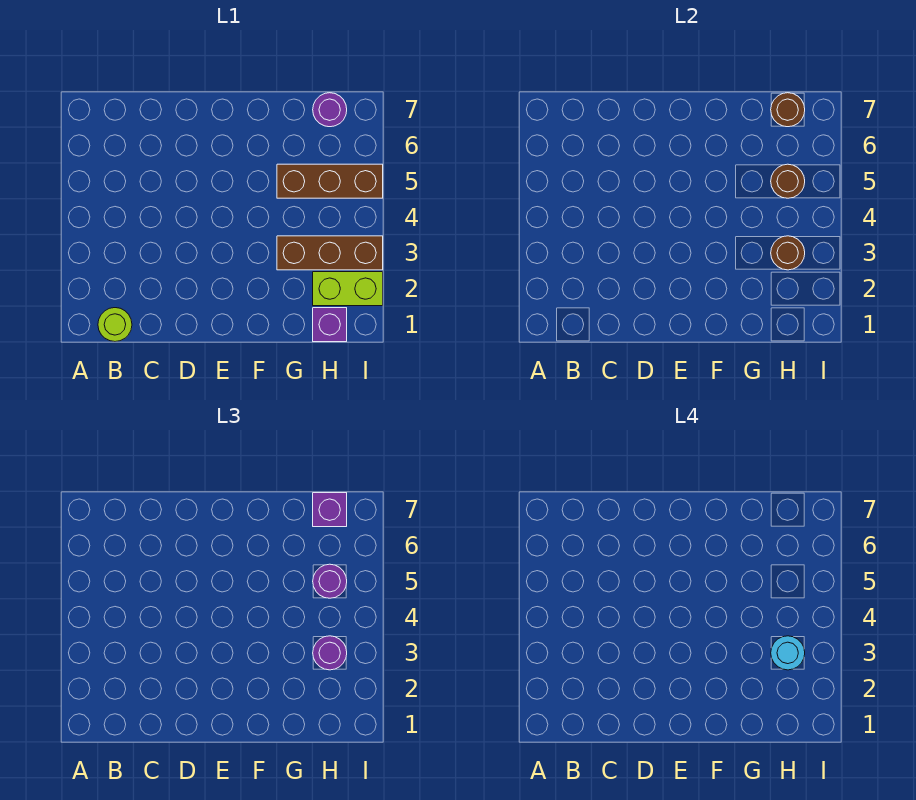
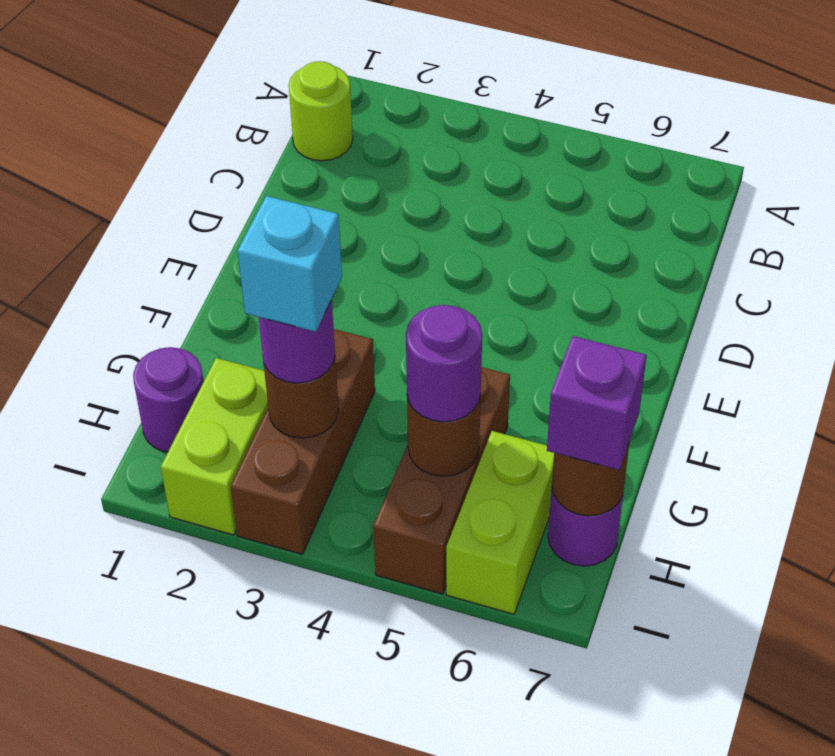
purple brick H1 level 1 -> purple round brick H1 level 1
cyan round brick H3 level 4 -> cyan brick H3 level 4
none -> lime brick H6:I6 level 1

